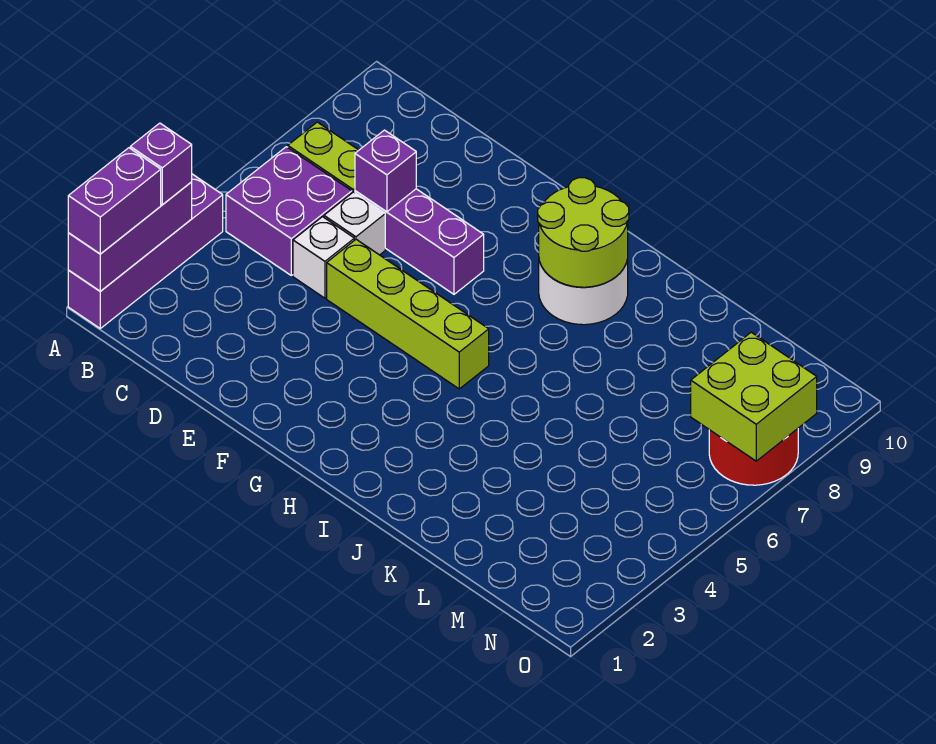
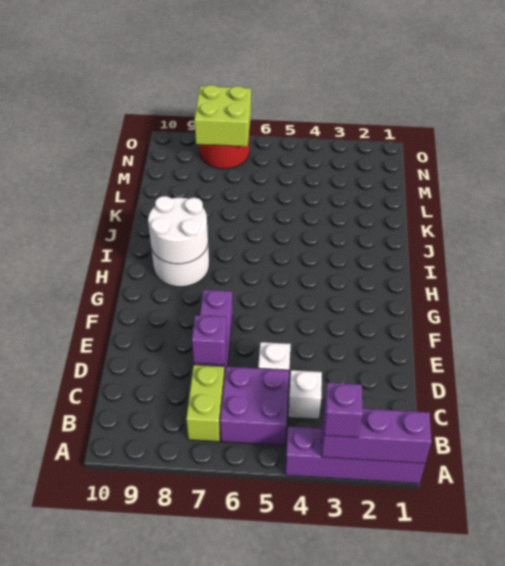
purple brick A1:A2 level 3 -> none
white brick D6 level 1 -> white brick C4 level 1
lime brick E5:H5 level 1 -> none
lime round brick H8:I9 level 2 -> white round brick H8:I9 level 2

